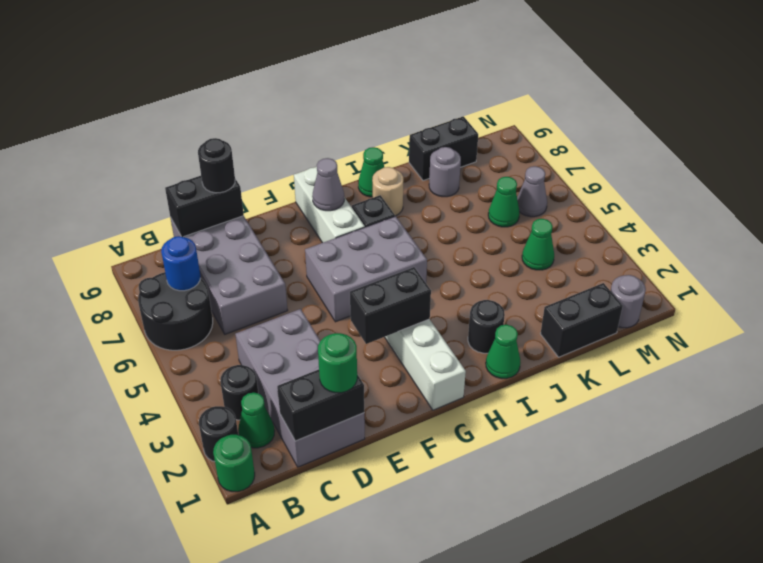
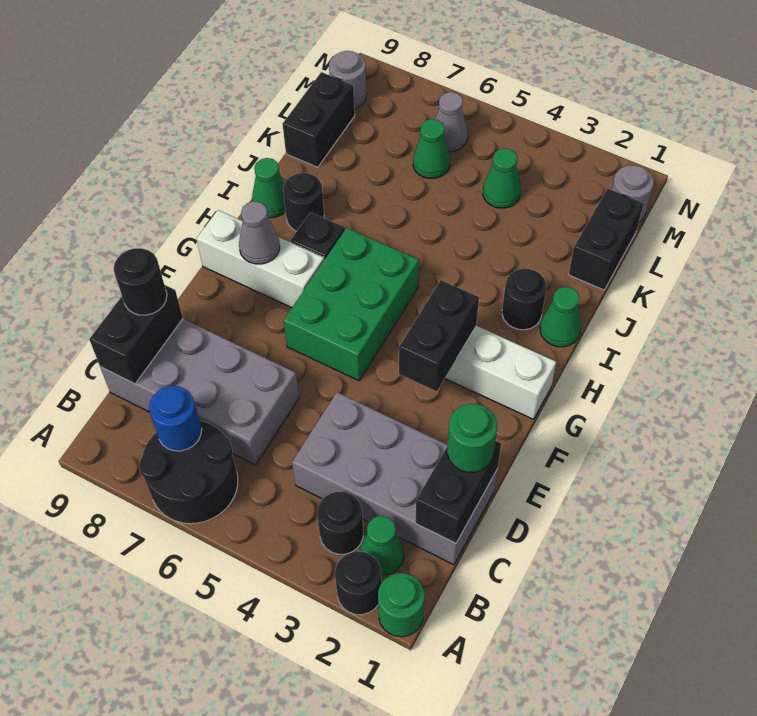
grey brick F5:H6 level 1 -> green brick F5:H6 level 1
tan round brick I8 level 1 -> black round brick I8 level 1
grey round brick K8 level 1 -> grey round brick M9 level 1

